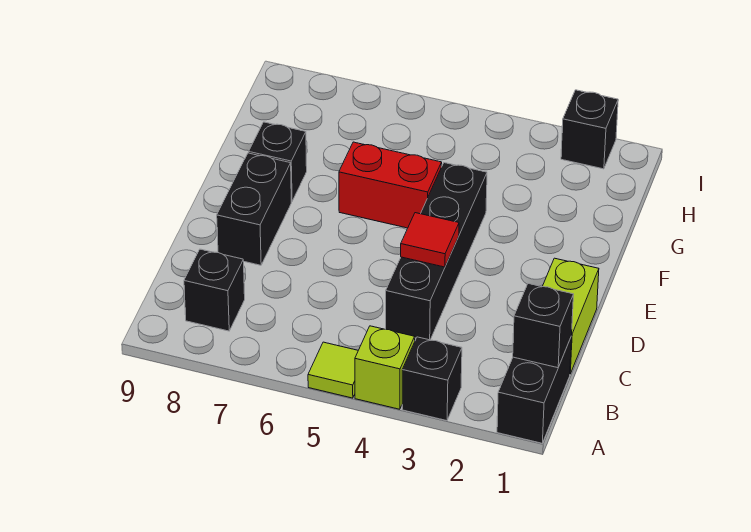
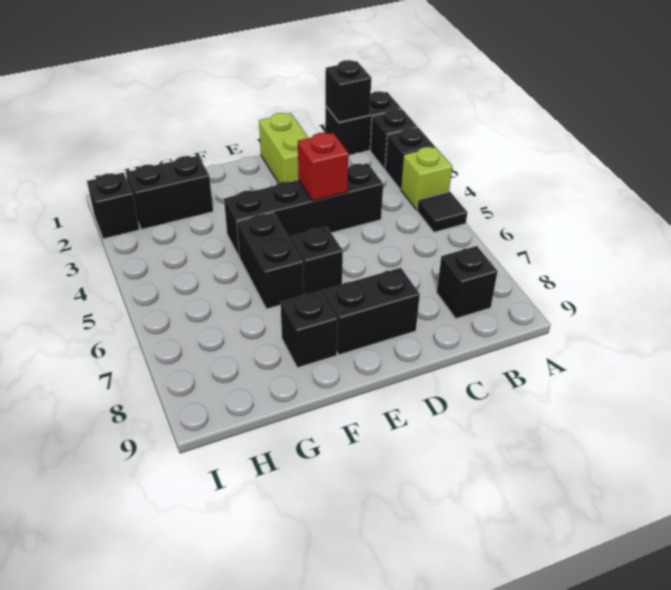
none -> black brick A2 level 1
lime tile A5 level 1 -> black tile A5 level 1
lime brick C1:D1 level 1 -> lime brick D1:D2 level 1
red tile D4 level 2 -> red brick D4 level 2
none -> black brick E6 level 1
red brick F5:F6 level 1 -> black brick F5:F6 level 1
none -> black brick G2:H2 level 1

